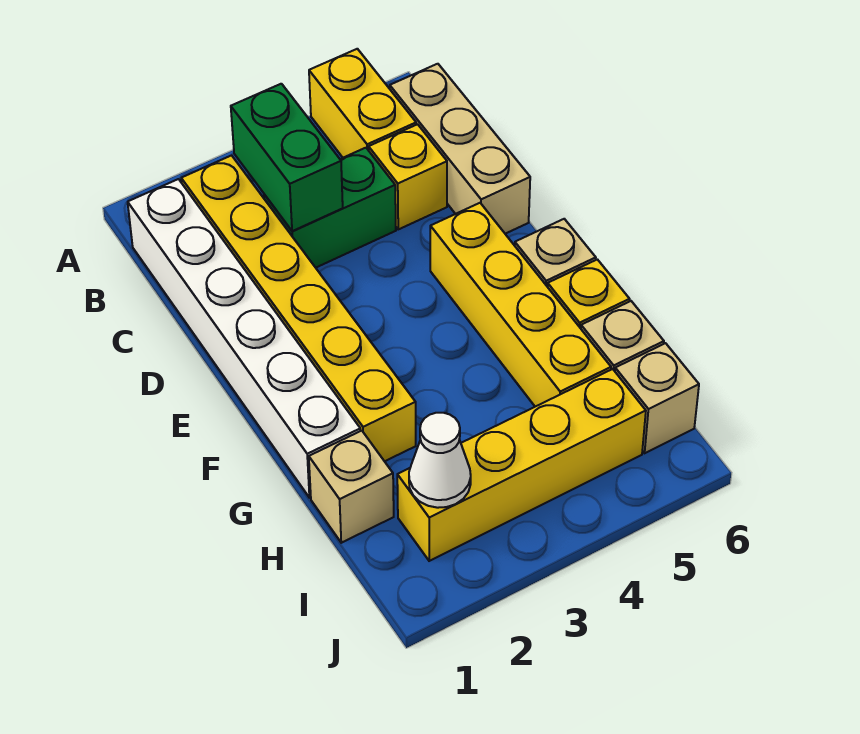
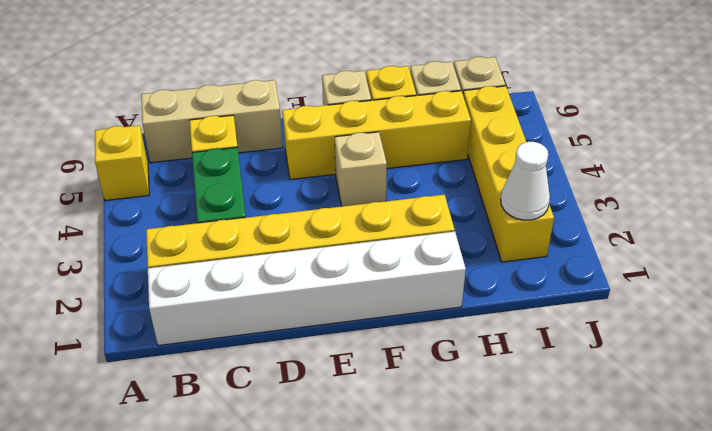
yellow brick A5:B5 level 1 -> yellow brick A5 level 1
green brick B3:C3 level 2 -> none
tan brick H1 level 1 -> tan brick F4 level 1

